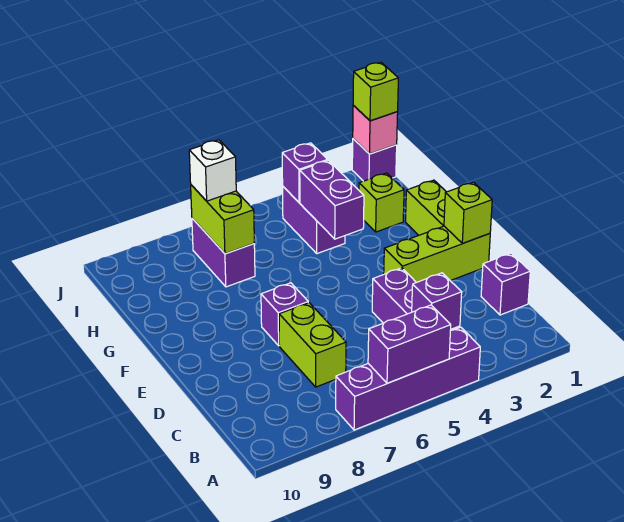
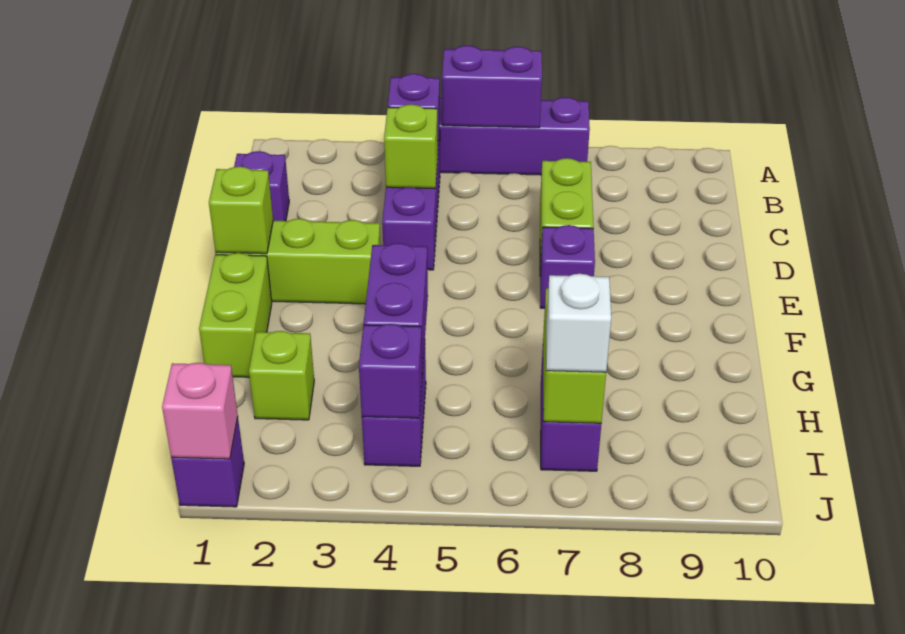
lime brick J1 level 3 -> lime brick C4 level 2

